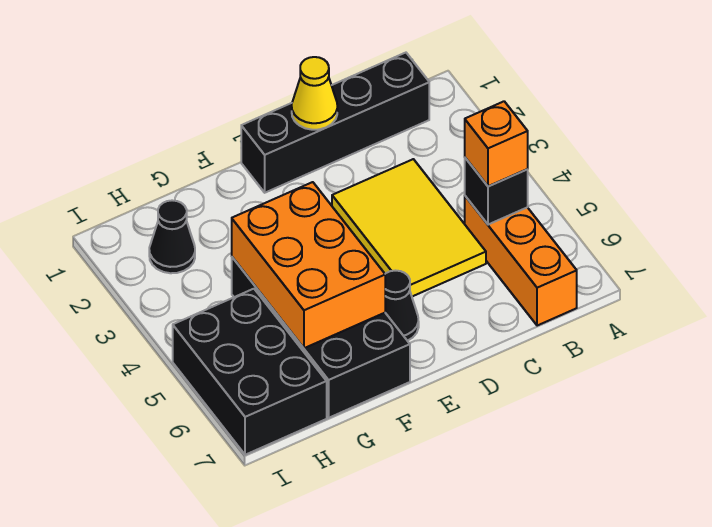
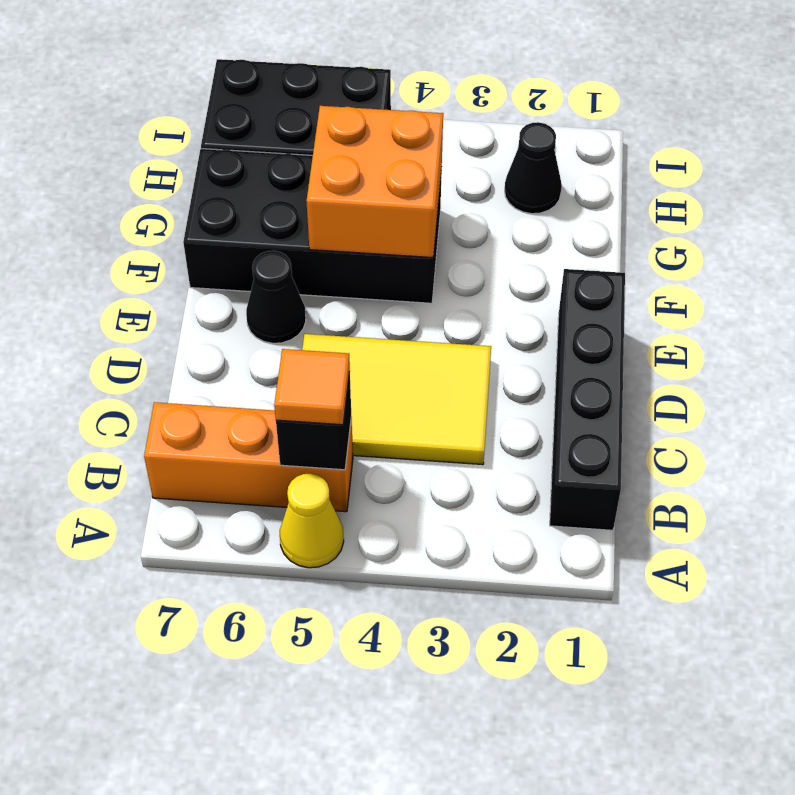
orange brick B5 level 3 -> orange tile B5 level 3
yellow cone D1 level 2 -> yellow cone A5 level 1
orange brick F4:G6 level 2 -> orange brick F4:G5 level 2

